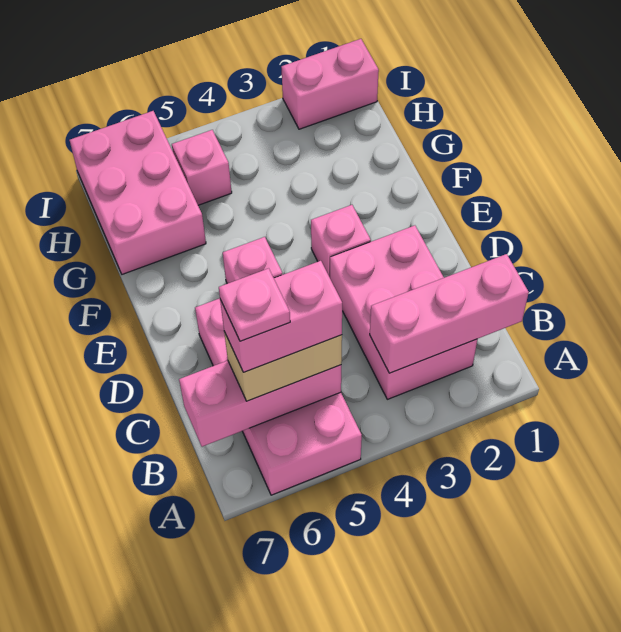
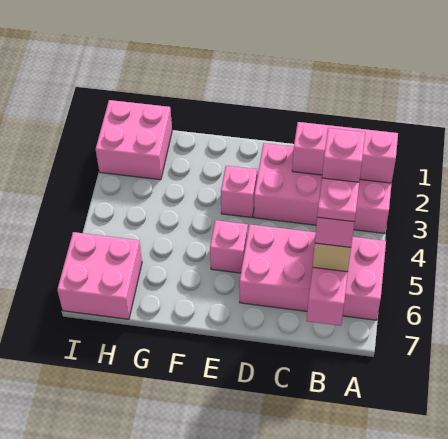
pink brick B1:B3 level 2 -> pink brick A2:C2 level 2
pink brick B2:D3 level 1 -> pink brick A2:D3 level 1
pink brick G6:I7 level 1 -> pink brick H6:I7 level 1
pink brick H5 level 1 -> pink brick B5 level 5
pink brick I1:I2 level 1 -> pink brick H1:I2 level 1

